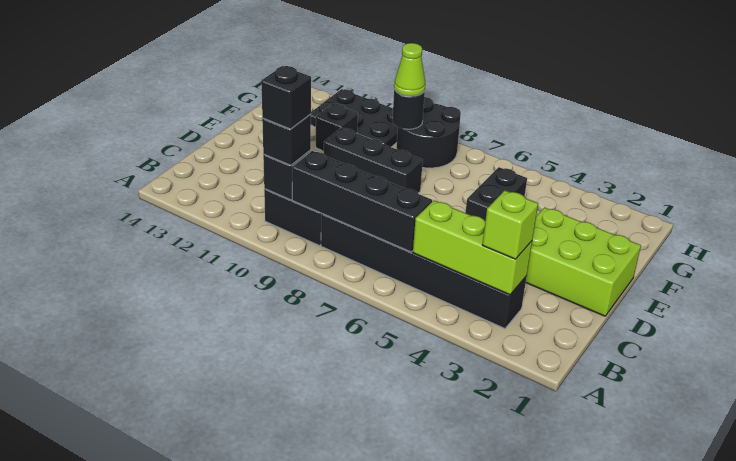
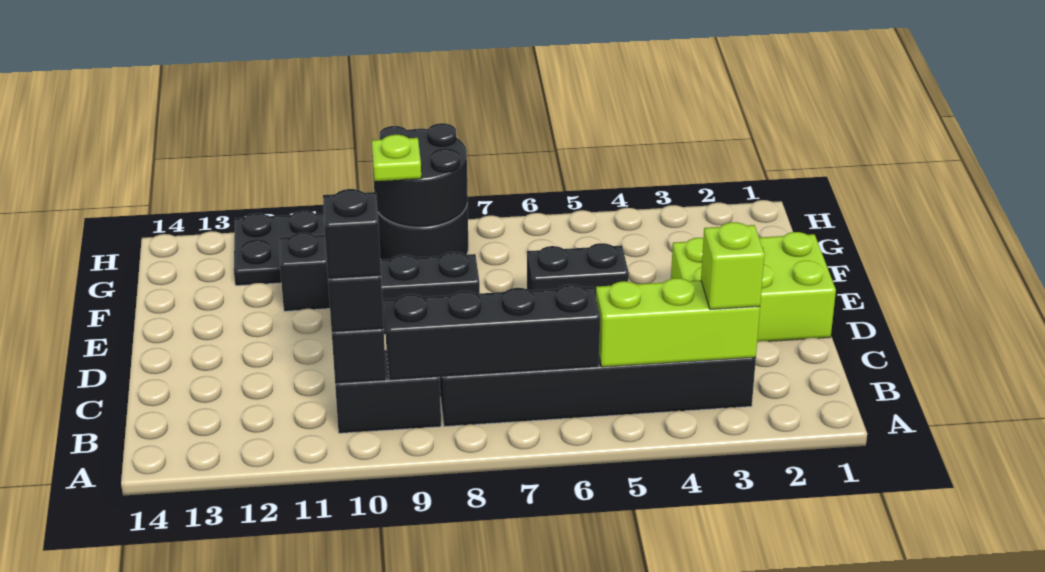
black brick E5:F5 level 1 -> black brick E5:E6 level 1
black round brick G9 level 2 -> black round brick G8:H9 level 2
lime cone G9 level 3 -> lime plate G9 level 3

